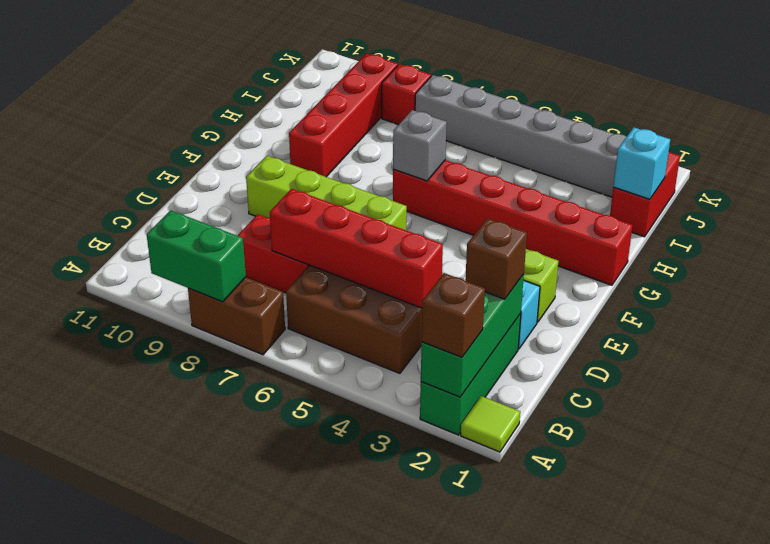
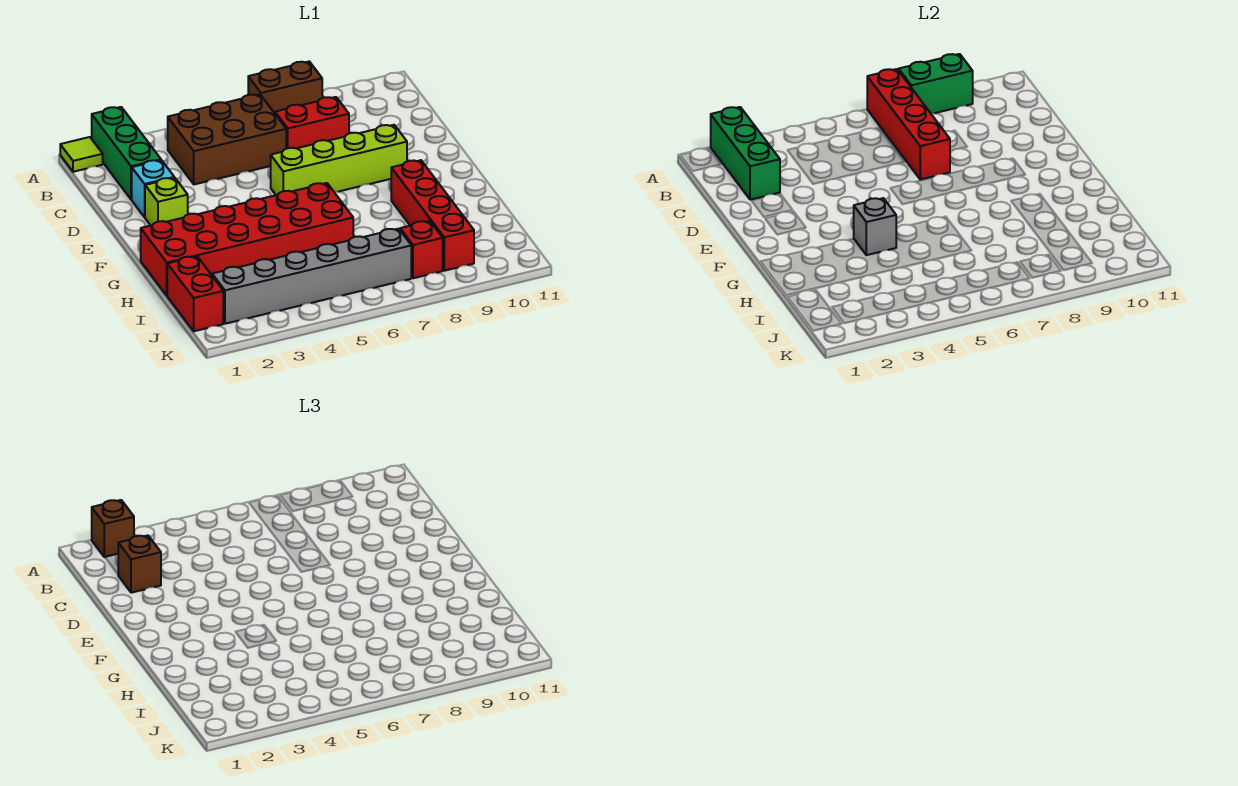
red brick C4:C7 level 2 -> red brick A7:D7 level 2
red brick G1:G6 level 1 -> red brick G1:H6 level 1
grey brick G6 level 2 -> grey brick G4 level 2
cyan brick I1 level 2 -> none

